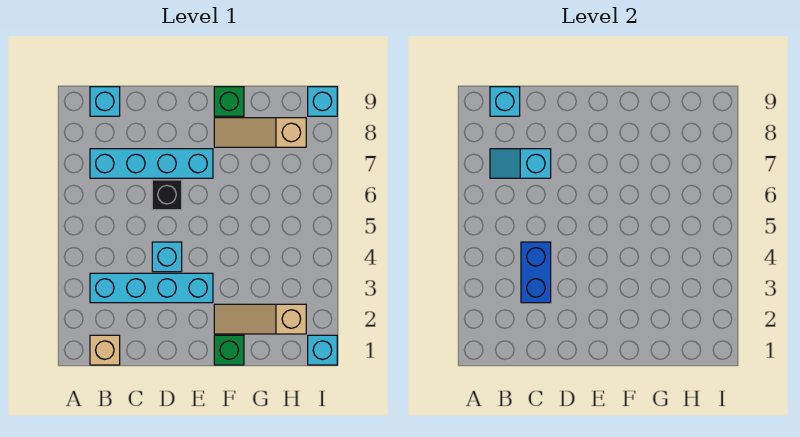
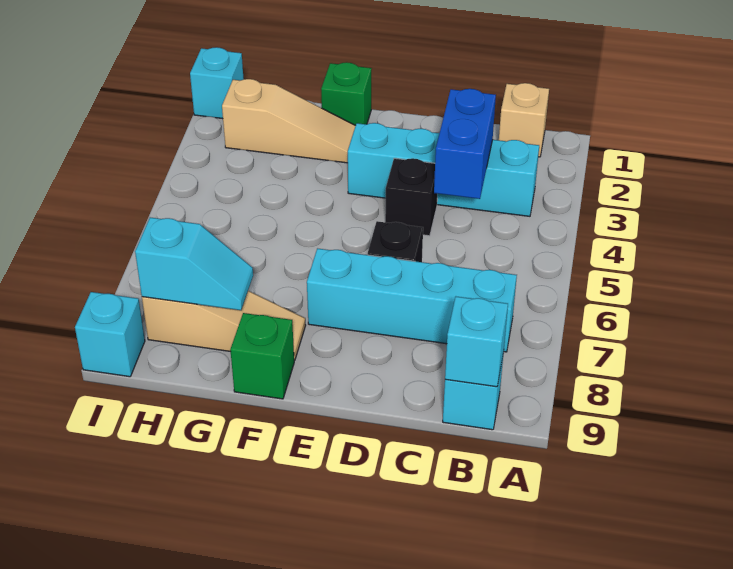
cyan slope B7:C7 level 2 top C -> cyan slope G8:H8 level 2 top H
cyan brick D4 level 1 -> black brick D4 level 1

